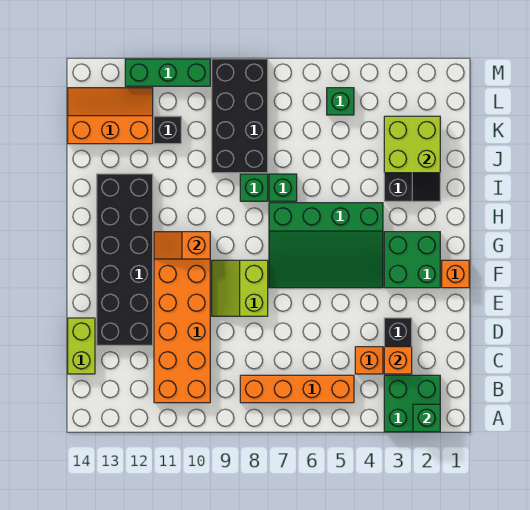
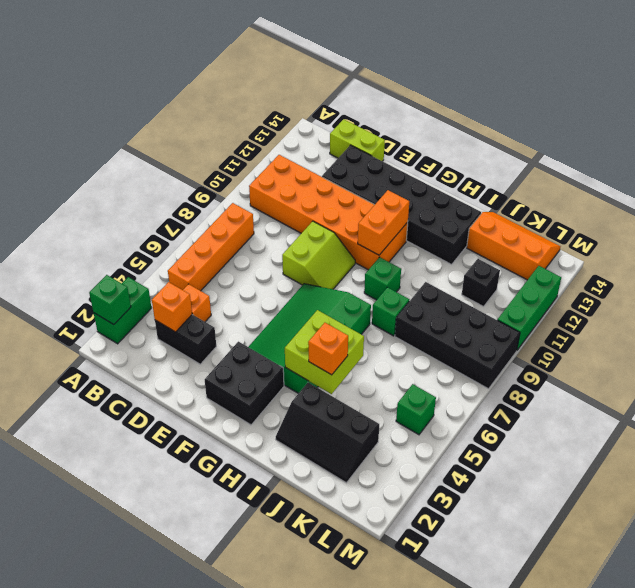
green brick A2:B3 level 1 -> green brick A2:A3 level 1
lime slope E8:F9 level 1 top 8 -> lime slope E8:F9 level 1 top E
orange brick F1 level 1 -> orange brick I4 level 3
green brick F2:G3 level 1 -> black brick F2:G3 level 1
orange slope G10:G11 level 2 top 10 -> orange brick G10:G11 level 2
green brick I7 level 1 -> green brick H9 level 1
lime brick J2:K3 level 2 -> lime brick H4:I5 level 2
orange slope K12:L14 level 1 top K -> orange slope J13:L14 level 1 top 13

